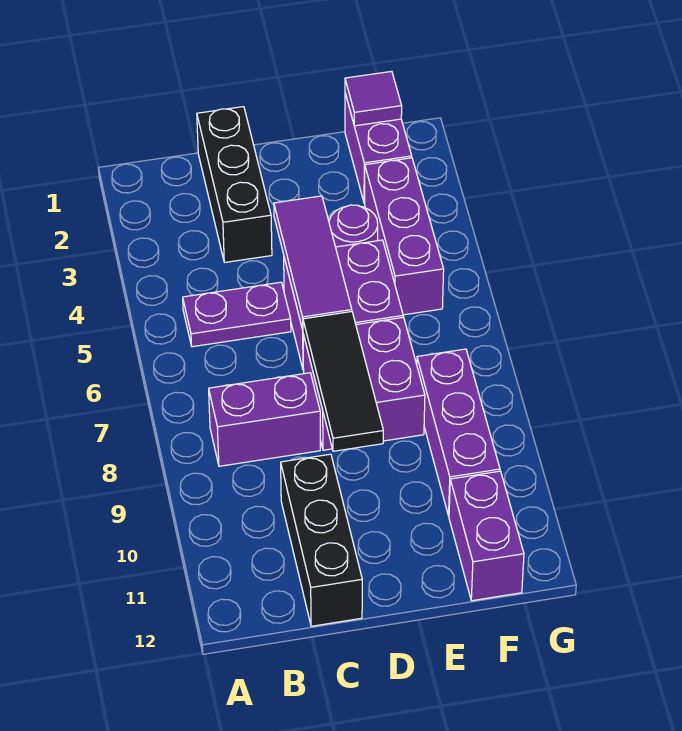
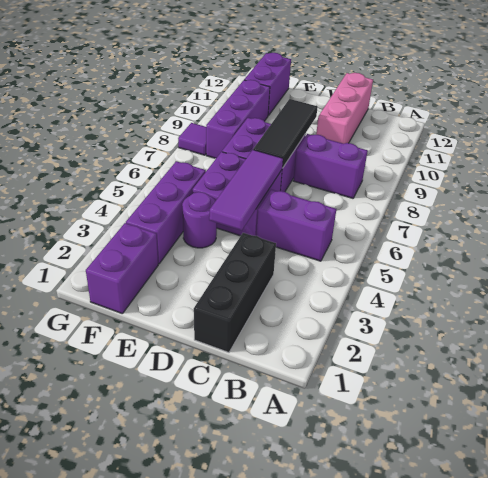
purple plate B5:C5 level 1 -> purple brick B5:C5 level 1
black brick C10:C12 level 1 -> pink brick C10:C12 level 1
purple tile F1 level 2 -> purple tile G8 level 1

